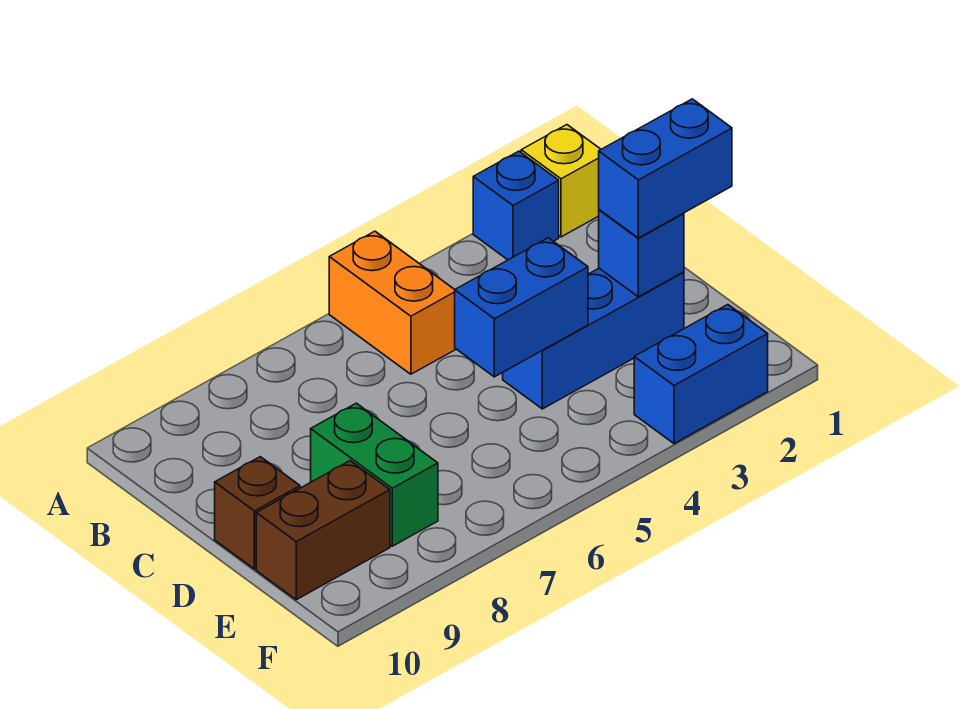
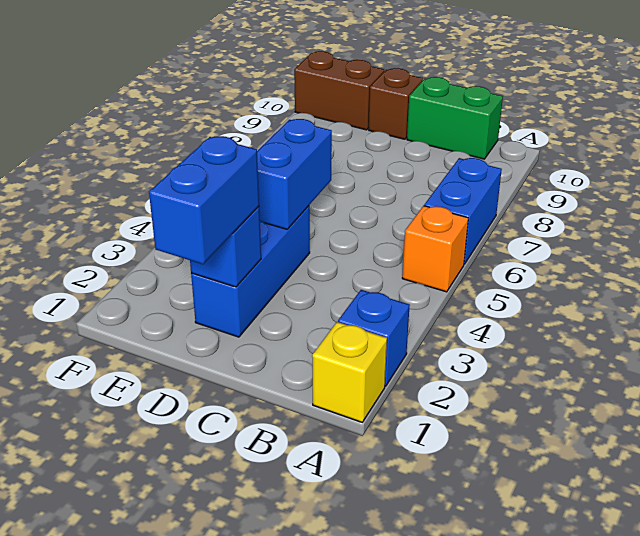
orange brick A5:B5 level 1 -> orange brick A5 level 1
green brick D8:E8 level 1 -> green brick B10:C10 level 1
brown brick E9:E10 level 1 -> brown brick E10:F10 level 1
blue brick F2:F3 level 1 -> blue brick A6:A7 level 1

